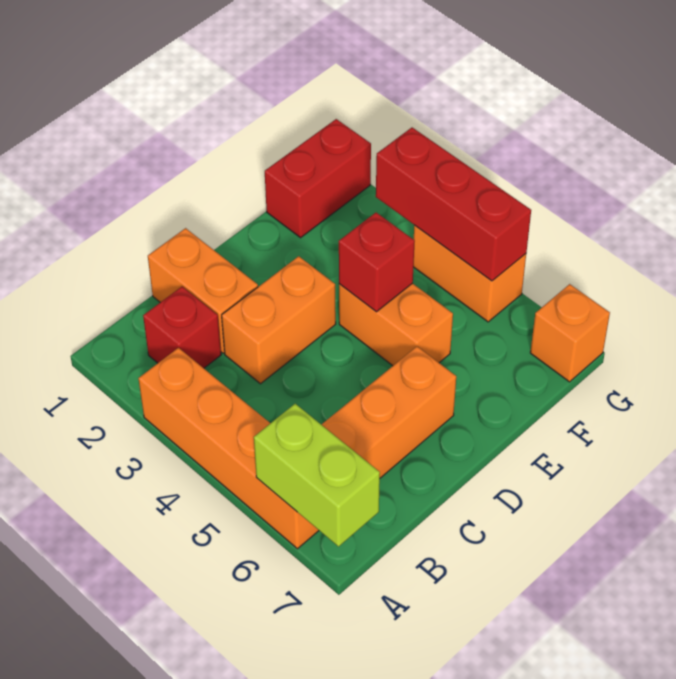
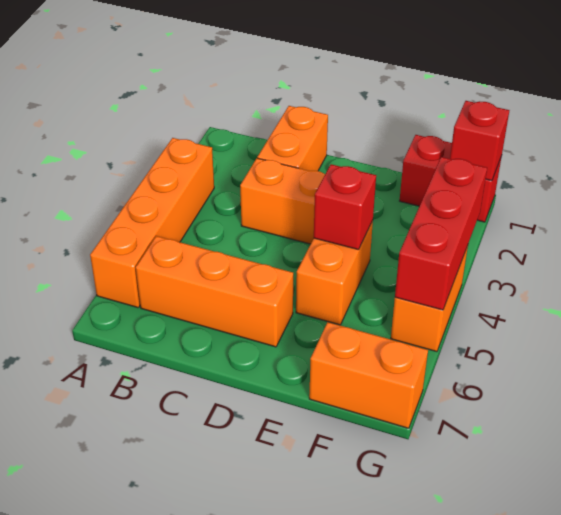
lime brick A6:A7 level 2 -> none
red brick B2 level 1 -> red brick G1 level 2
orange brick G7 level 1 -> orange brick F7:G7 level 1

